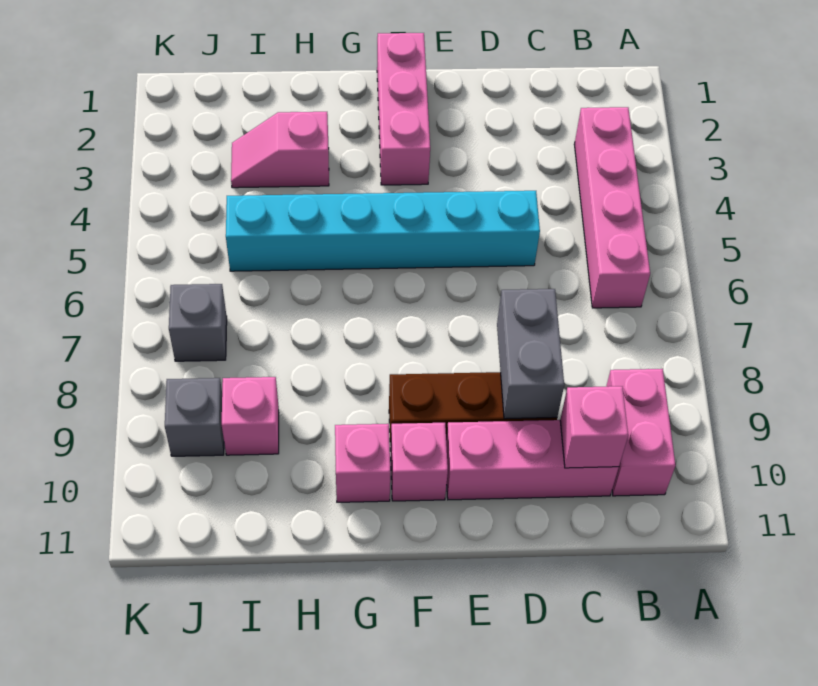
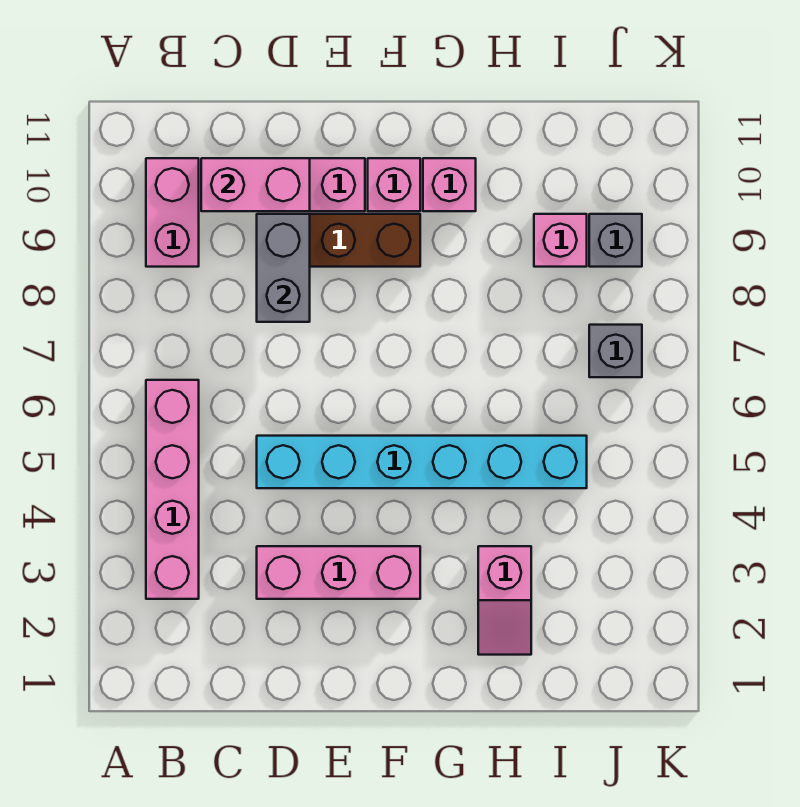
pink brick C10 level 2 -> pink brick C10:D10 level 2
pink brick F1:F3 level 1 -> pink brick D3:F3 level 1
pink slope H3:I3 level 1 top H -> pink slope H2:H3 level 1 top 3

